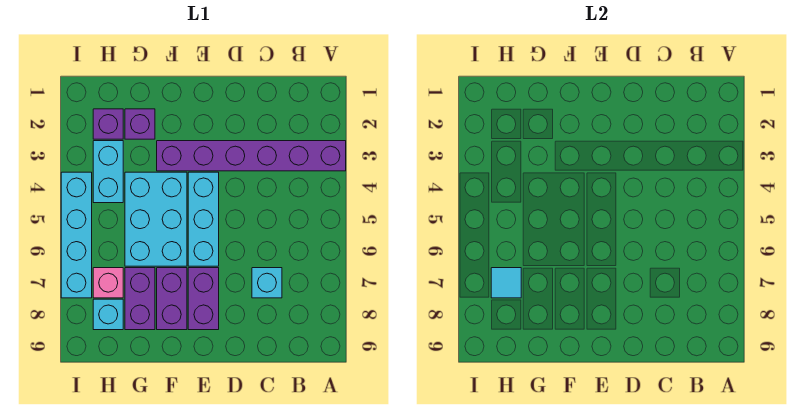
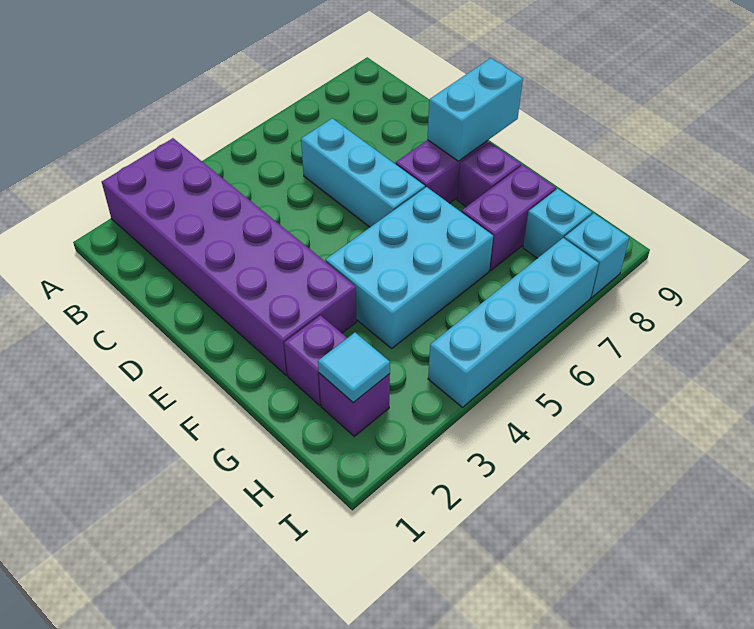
purple brick A3:F3 level 1 -> purple brick A2:F3 level 1
cyan brick C7 level 1 -> cyan brick I8 level 1
cyan brick E4:E6 level 1 -> cyan brick C6:E6 level 1
purple brick F7:F8 level 1 -> purple brick F8 level 1
cyan brick H3:H4 level 1 -> cyan brick E8:E9 level 2
pink brick H7 level 1 -> none
cyan tile H7 level 2 -> cyan tile H2 level 2

